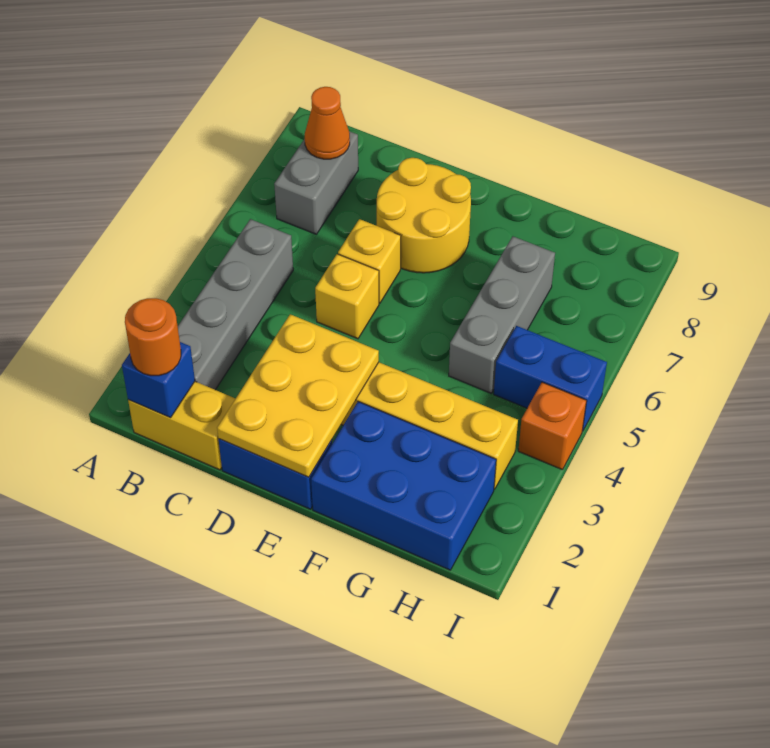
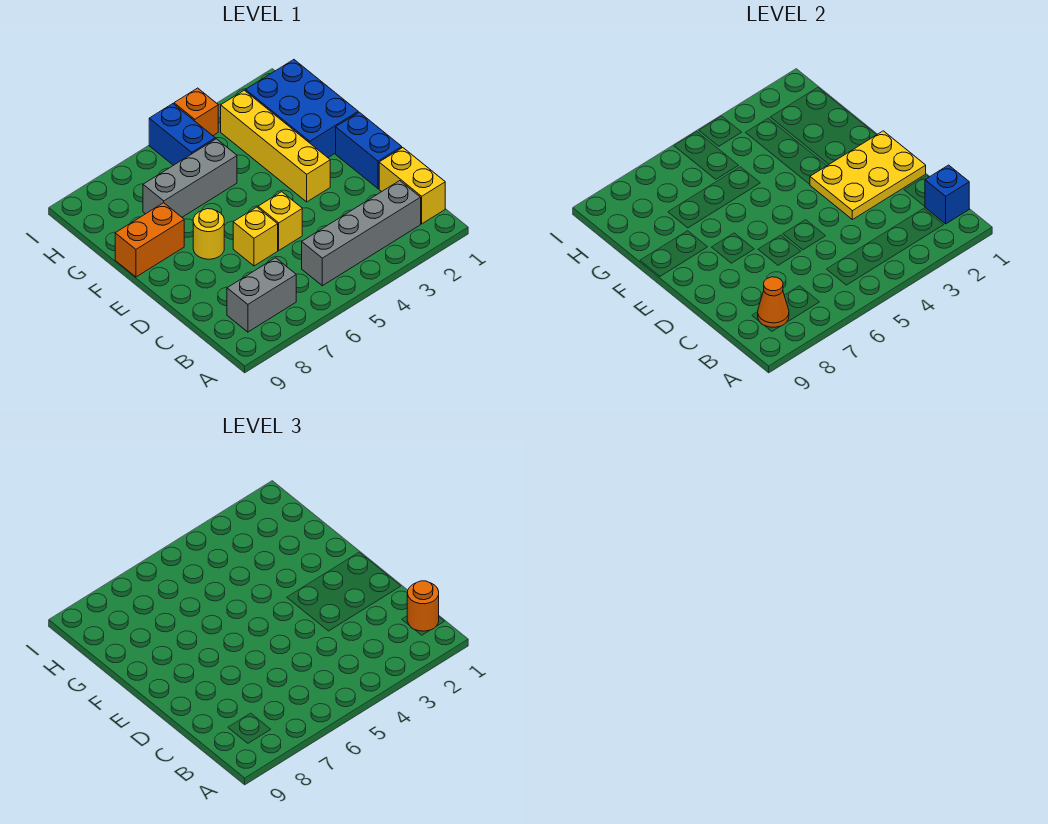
yellow round brick D7:E8 level 1 -> yellow round brick E7 level 1
none -> orange brick F8:F9 level 1

